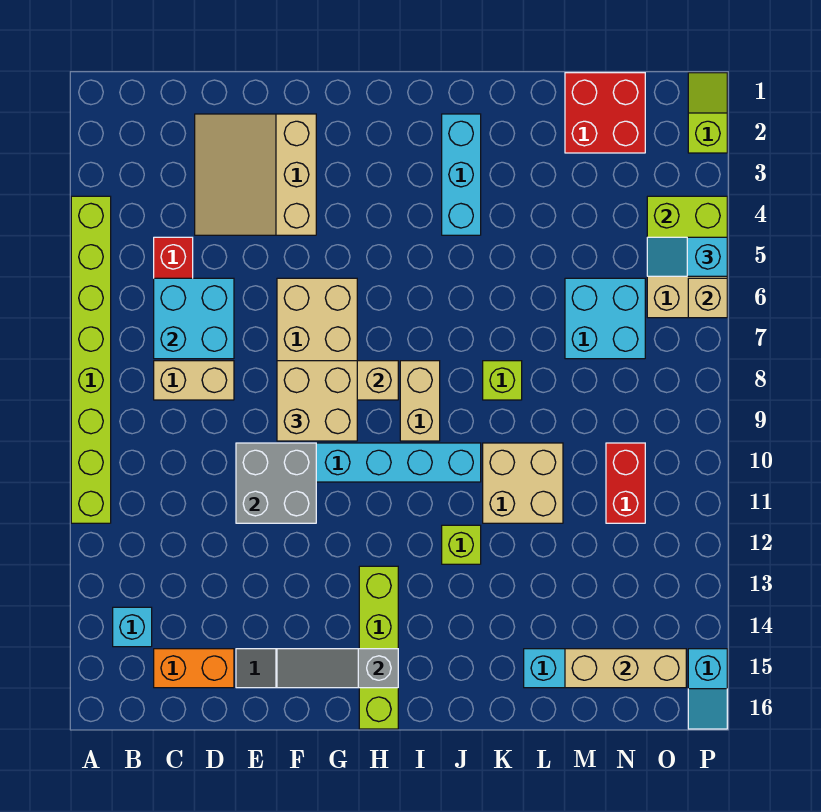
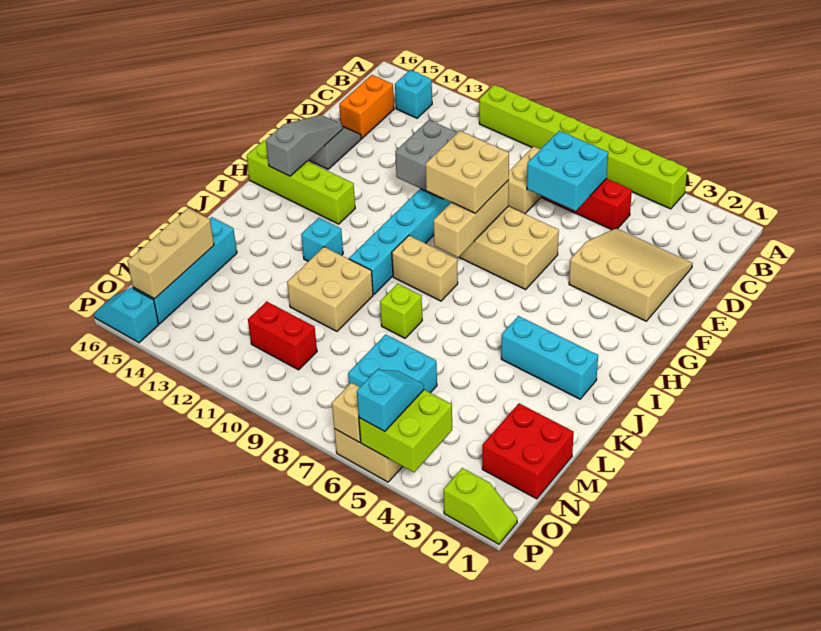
lime brick J12 level 1 -> cyan brick J12 level 1

